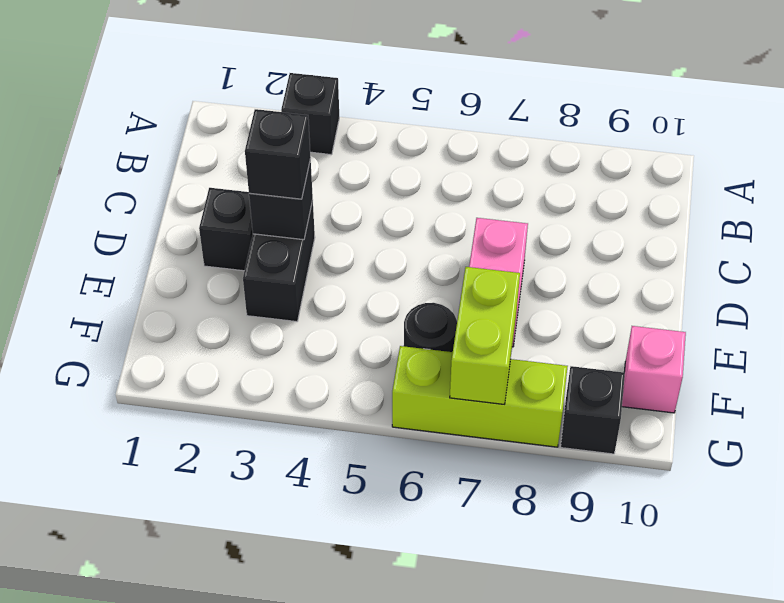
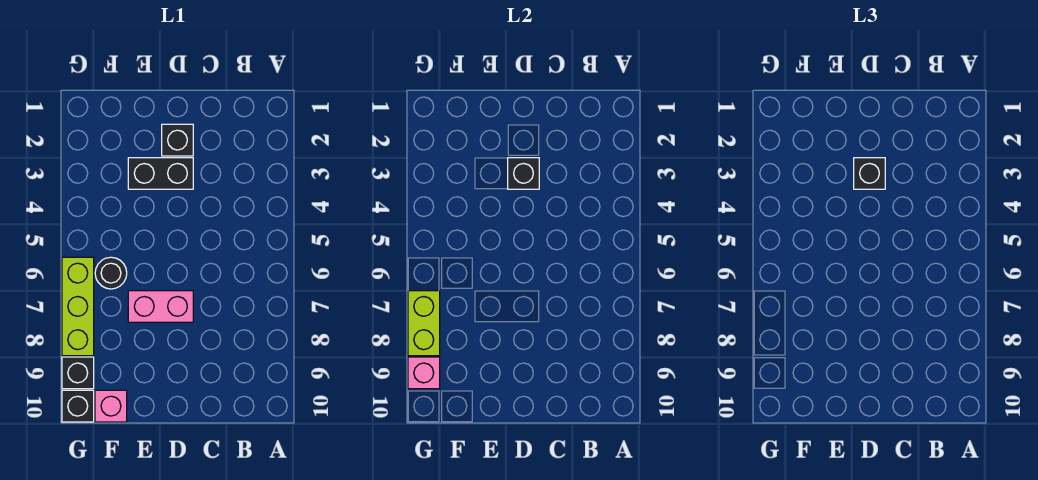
black brick A3 level 1 -> black brick G10 level 1
lime brick F7:G7 level 2 -> lime brick G7:G8 level 2
none -> pink brick G9 level 2

